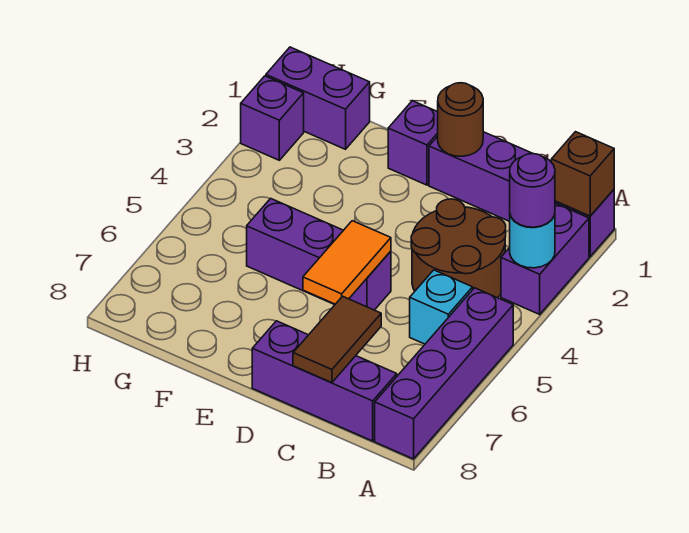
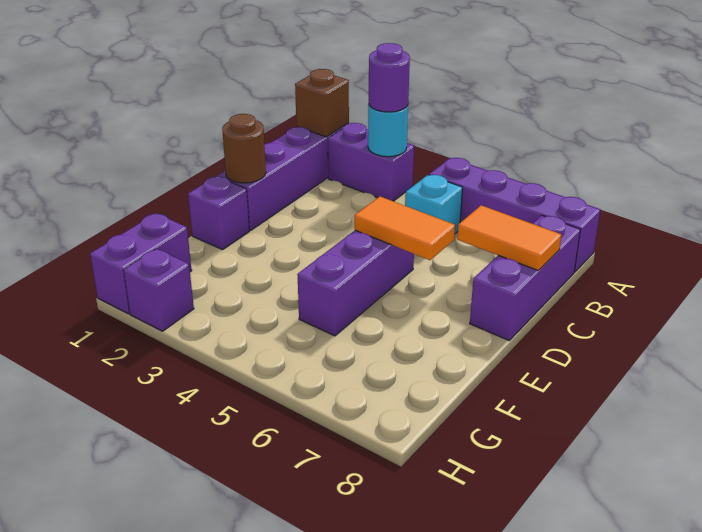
brown round brick B3:C4 level 1 -> none
brown tile C7:C8 level 2 -> orange tile C7:C8 level 2

